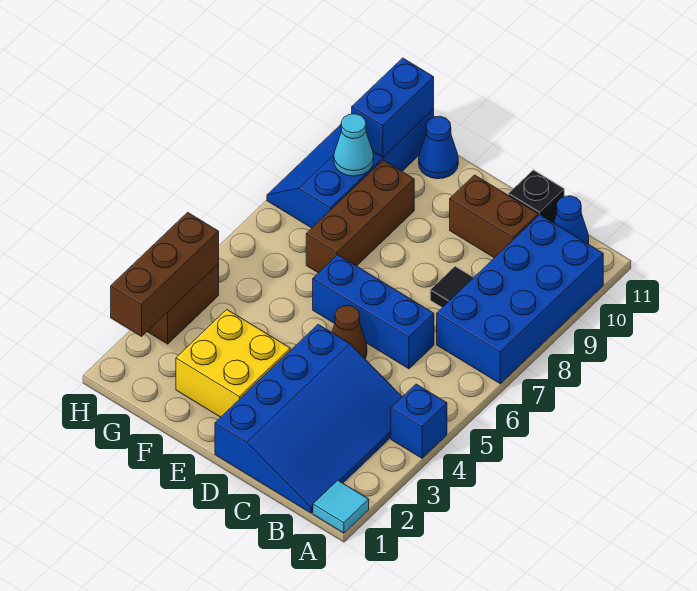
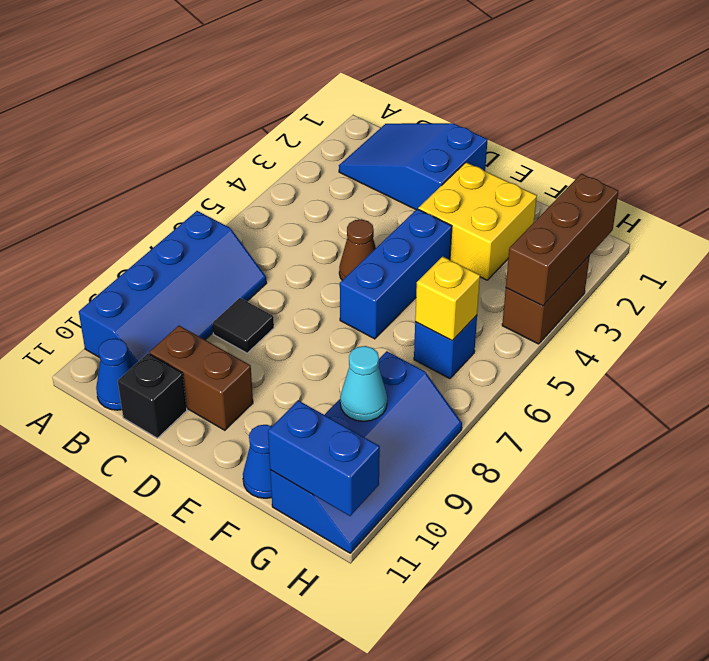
cyan tile A1 level 1 -> none
blue brick A4 level 1 -> blue brick G6 level 1
blue brick A7:B10 level 1 -> blue slope A7:B10 level 1 top A
blue slope B1:D4 level 1 top D -> blue slope B1:D2 level 1 top D
blue brick C6:E6 level 1 -> blue brick E4:E6 level 1
brown brick F7:F9 level 1 -> none
none -> yellow brick G6 level 2
blue brick G10:G11 level 2 -> blue brick G11:H11 level 2

